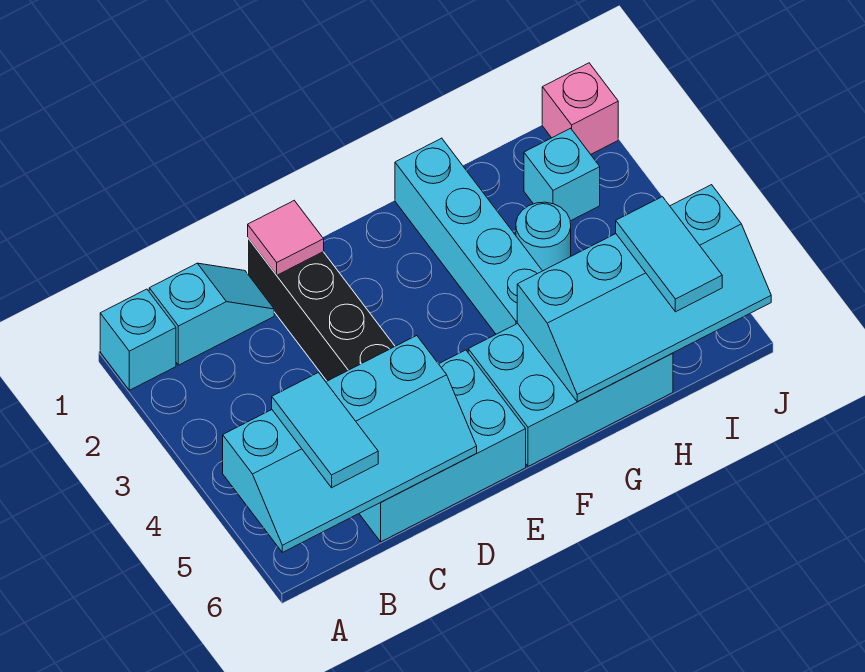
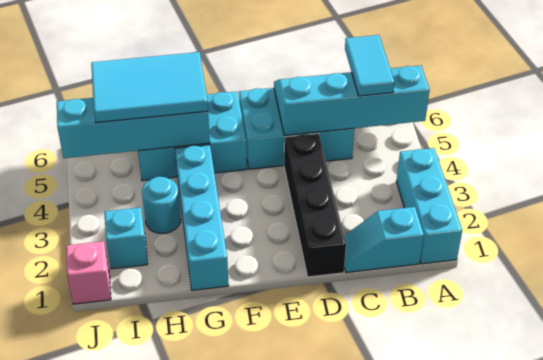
cyan brick A1 level 1 -> cyan brick A1:A3 level 1
pink tile D1 level 2 -> none
cyan tile I5:I6 level 3 -> cyan tile G5:I6 level 3

